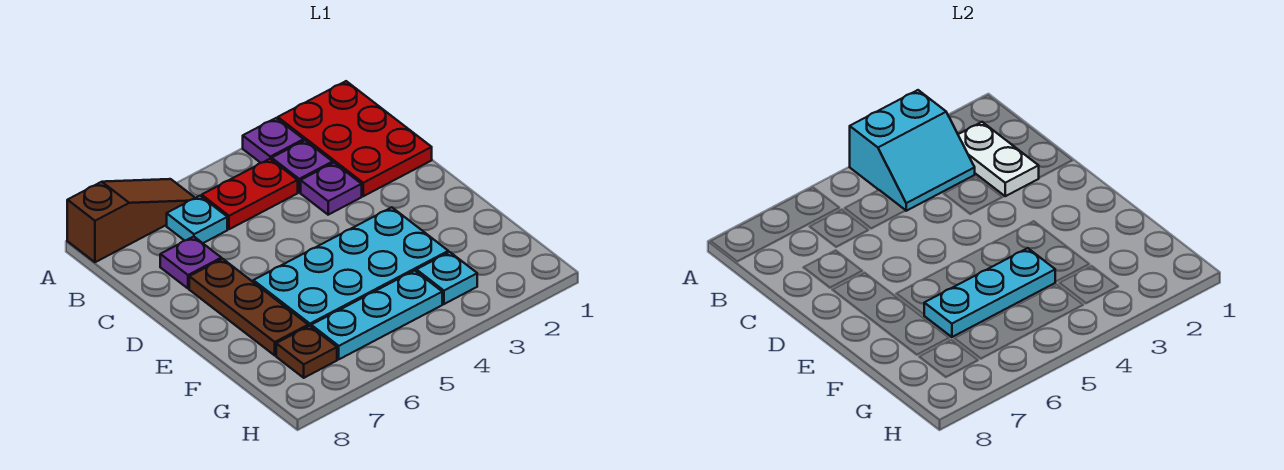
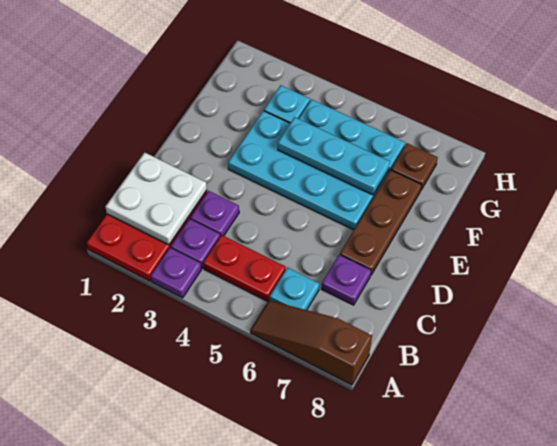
cyan slope A3:B4 level 2 top A -> none
white plate B2:C2 level 2 -> white plate B1:C2 level 2

